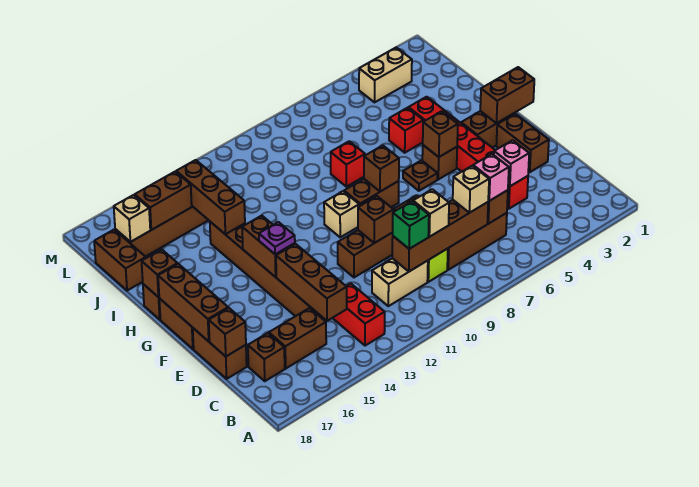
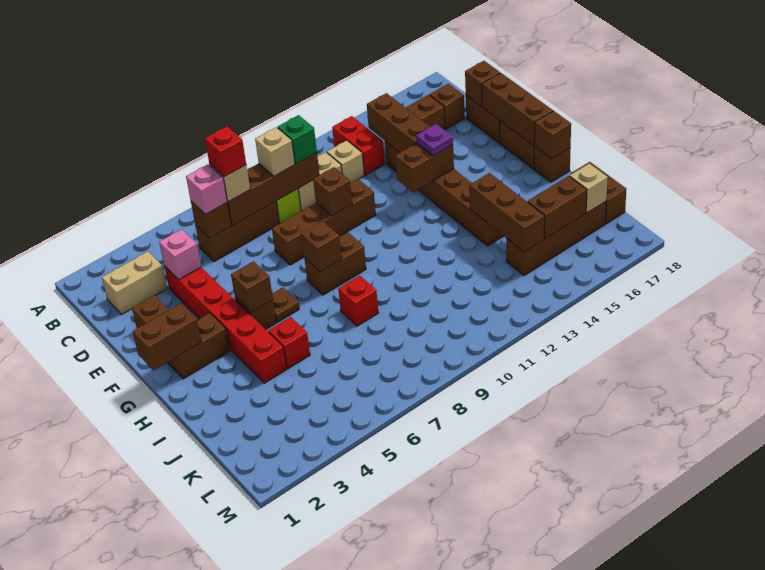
none -> red brick C7 level 4
brown brick F14:G14 level 2 -> brown brick F13:F14 level 2
tan brick G10 level 1 -> tan brick C12 level 1
tan brick L3:L4 level 1 -> tan brick C2:C3 level 1

